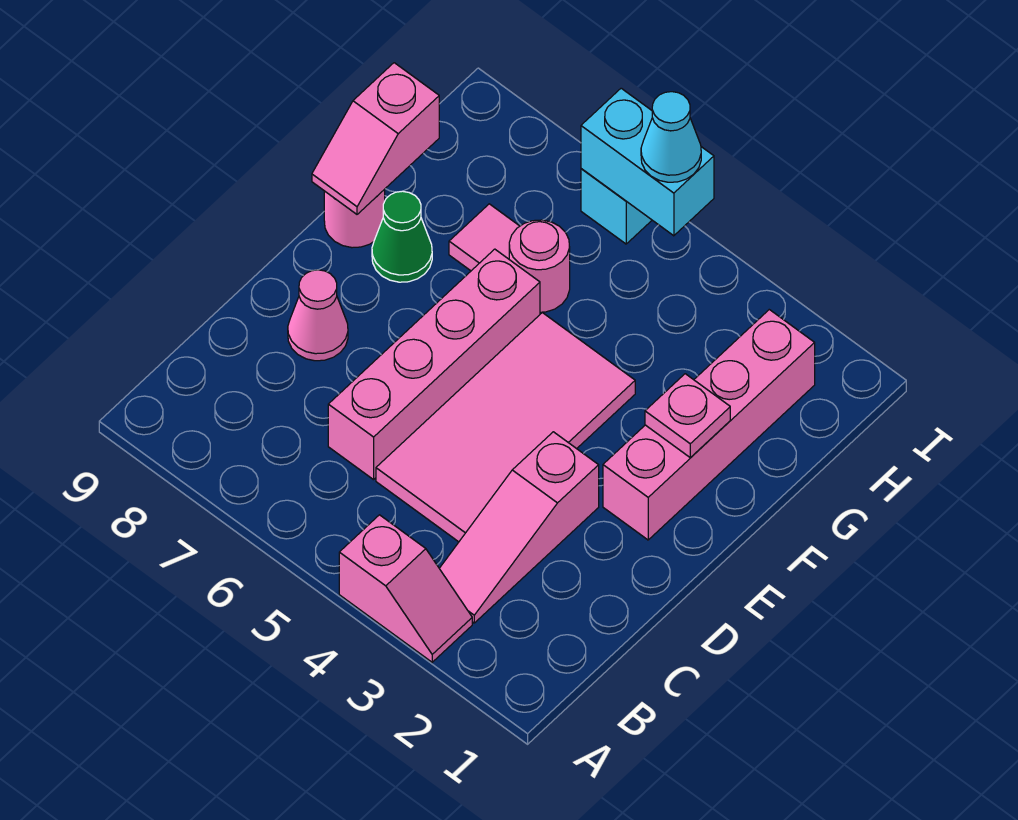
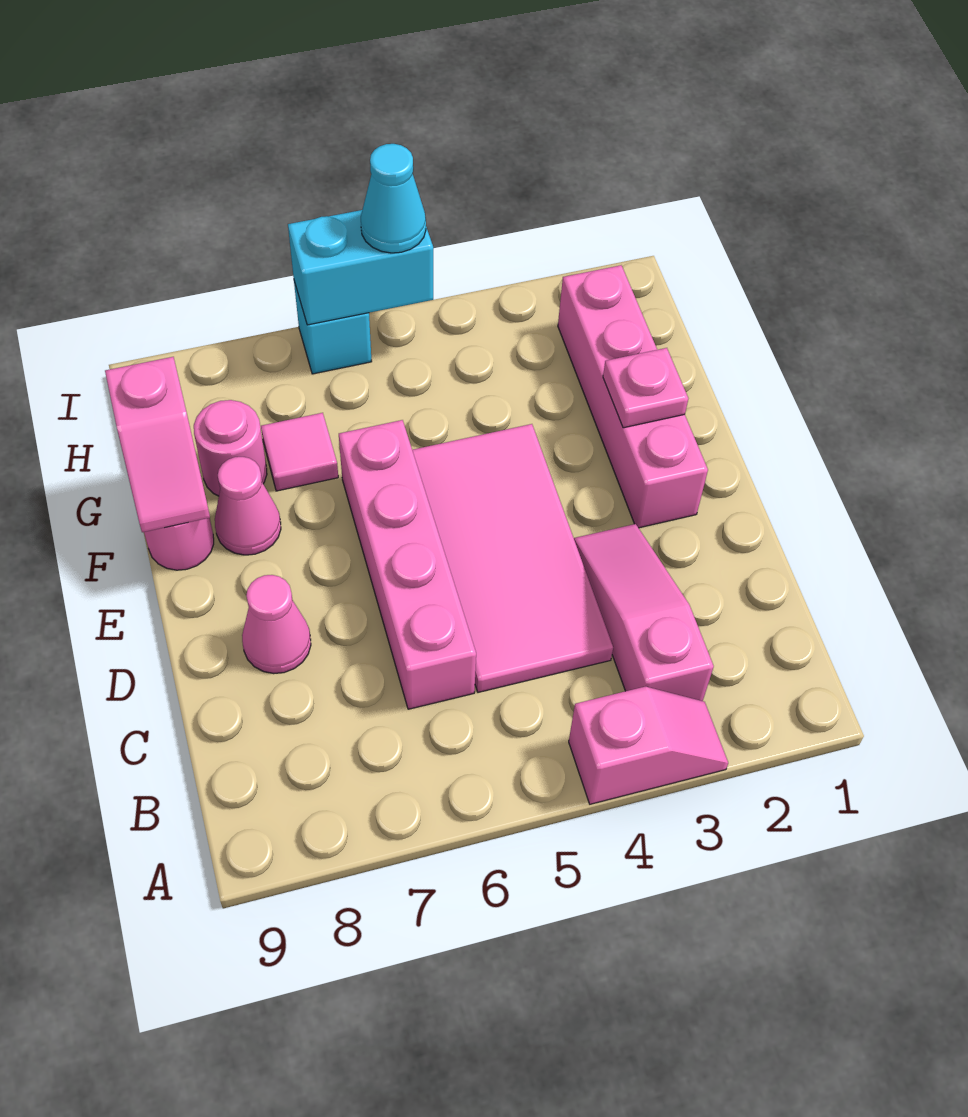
pink slope B3:D3 level 1 top D -> pink slope B3:D3 level 1 top B
green cone F8 level 1 -> pink cone F8 level 1
pink round brick G6 level 1 -> pink round brick G8 level 1

